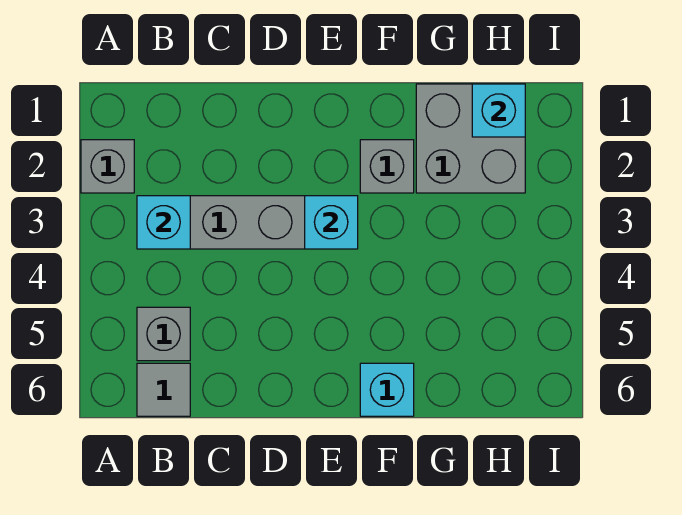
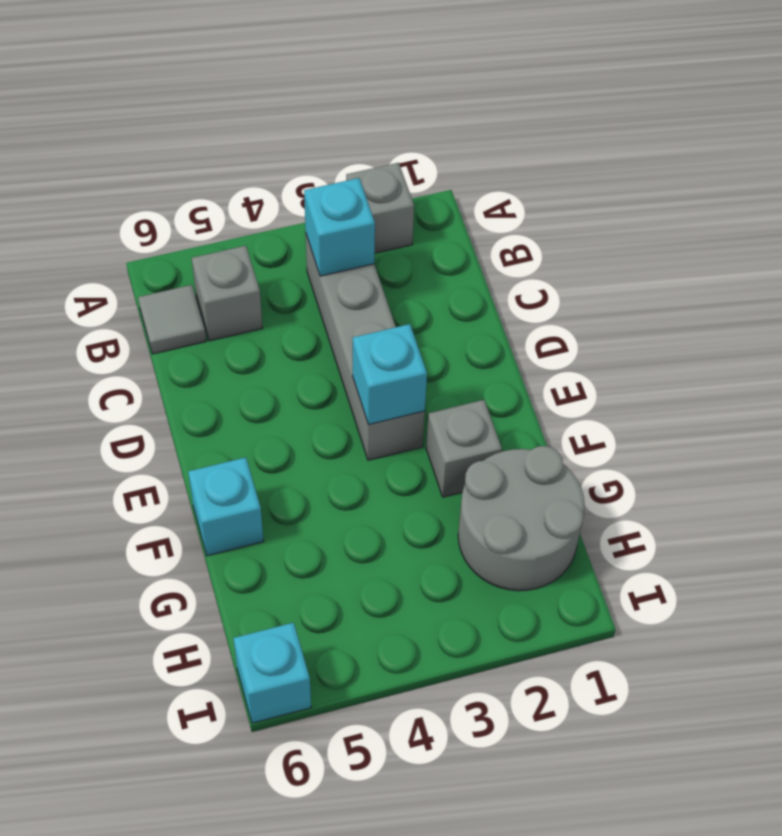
grey brick G1:H2 level 1 -> grey round brick G1:H2 level 1
cyan brick H1 level 2 -> cyan brick I6 level 1

